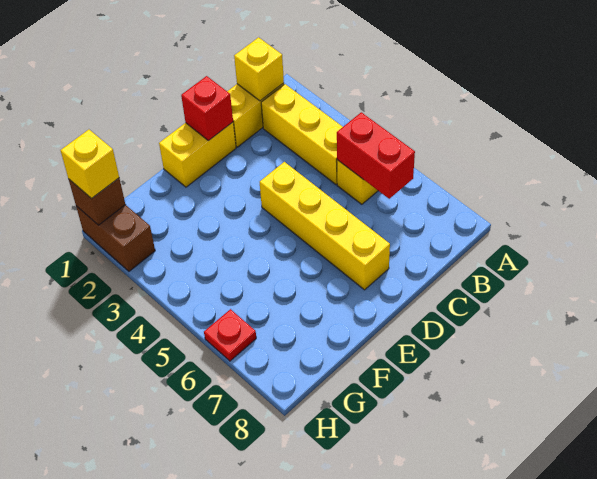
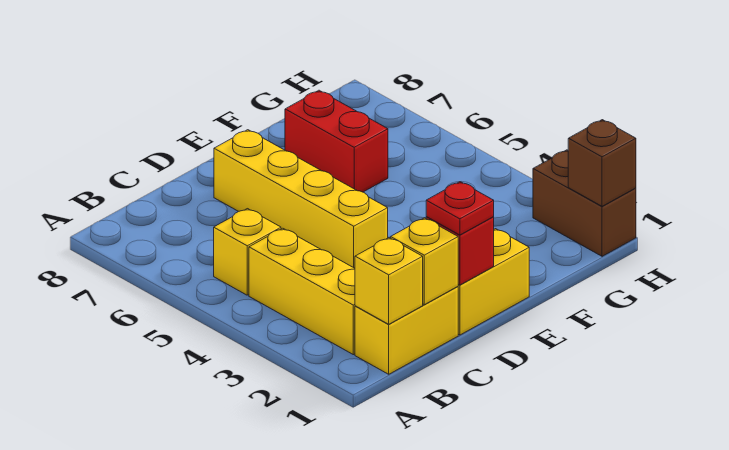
red brick B5:B6 level 2 -> red brick F6:F7 level 1
yellow brick H1 level 3 -> yellow brick C1 level 2
red plate H6 level 1 -> red plate D1 level 3

